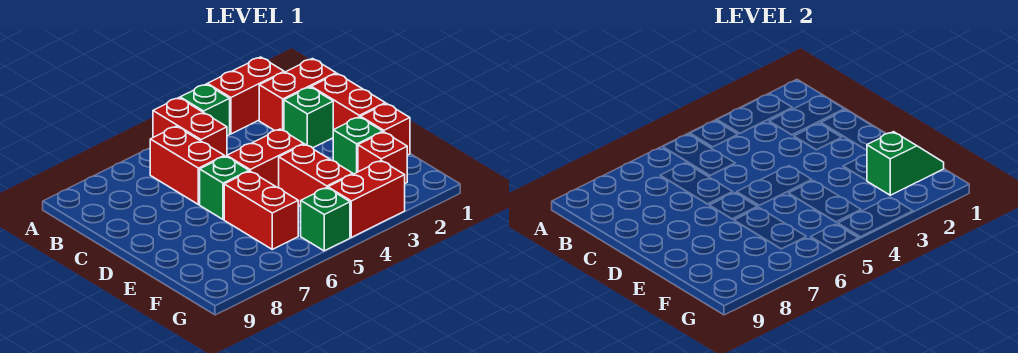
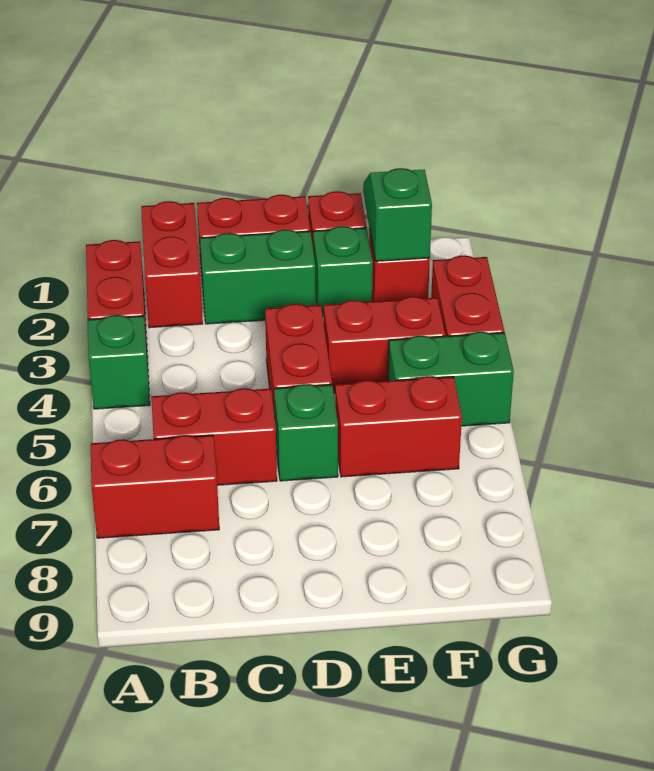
red brick A5:B5 level 1 -> red brick A7:B7 level 1
green brick C2 level 1 -> green brick C2:D2 level 1
green brick G5 level 1 -> green brick F5:G5 level 1

